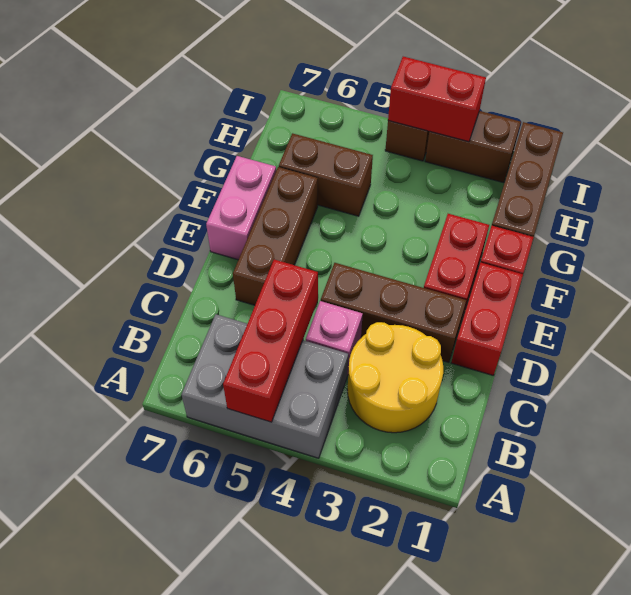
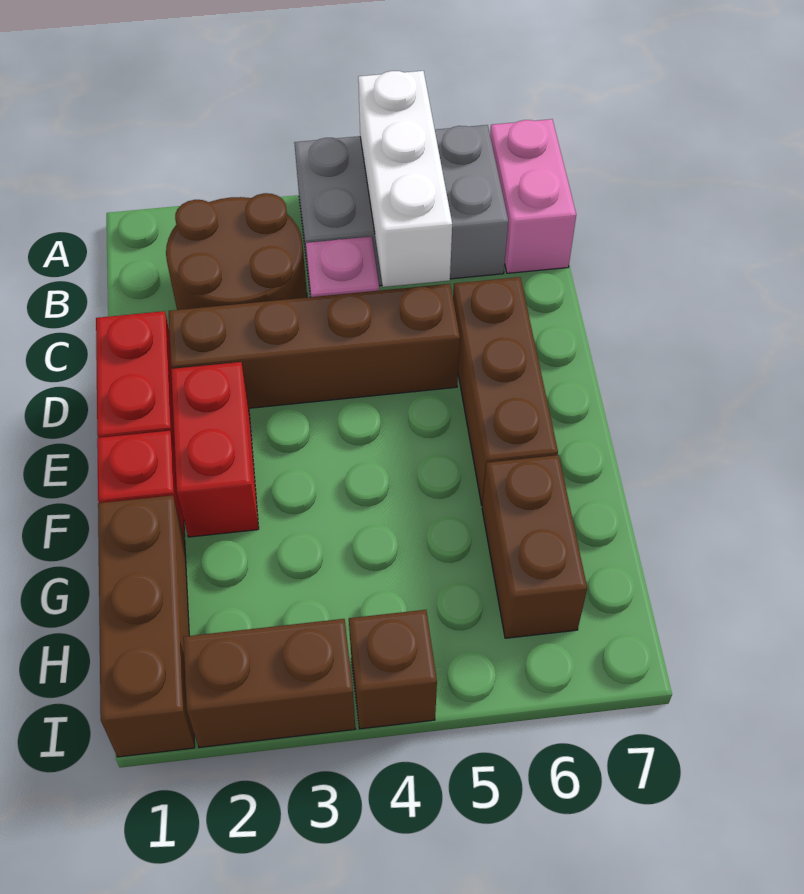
red brick A5:C5 level 2 -> white brick A5:C5 level 2
yellow round brick B2:C3 level 1 -> brown round brick B2:C3 level 1
brown brick D2:D4 level 1 -> brown brick D2:D5 level 1
pink brick E7:F7 level 1 -> pink brick A7:B7 level 1
brown brick G5:G6 level 1 -> brown brick G6:H6 level 1
red brick I3:I4 level 2 -> none

